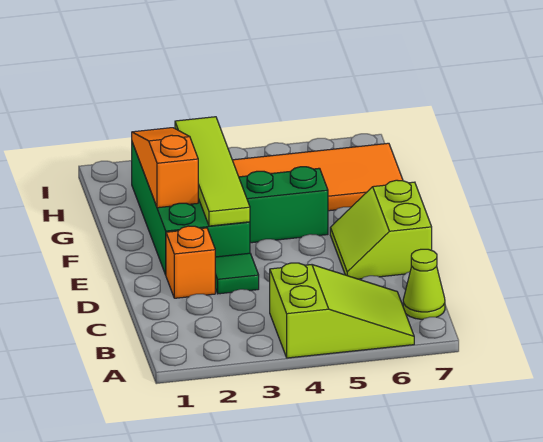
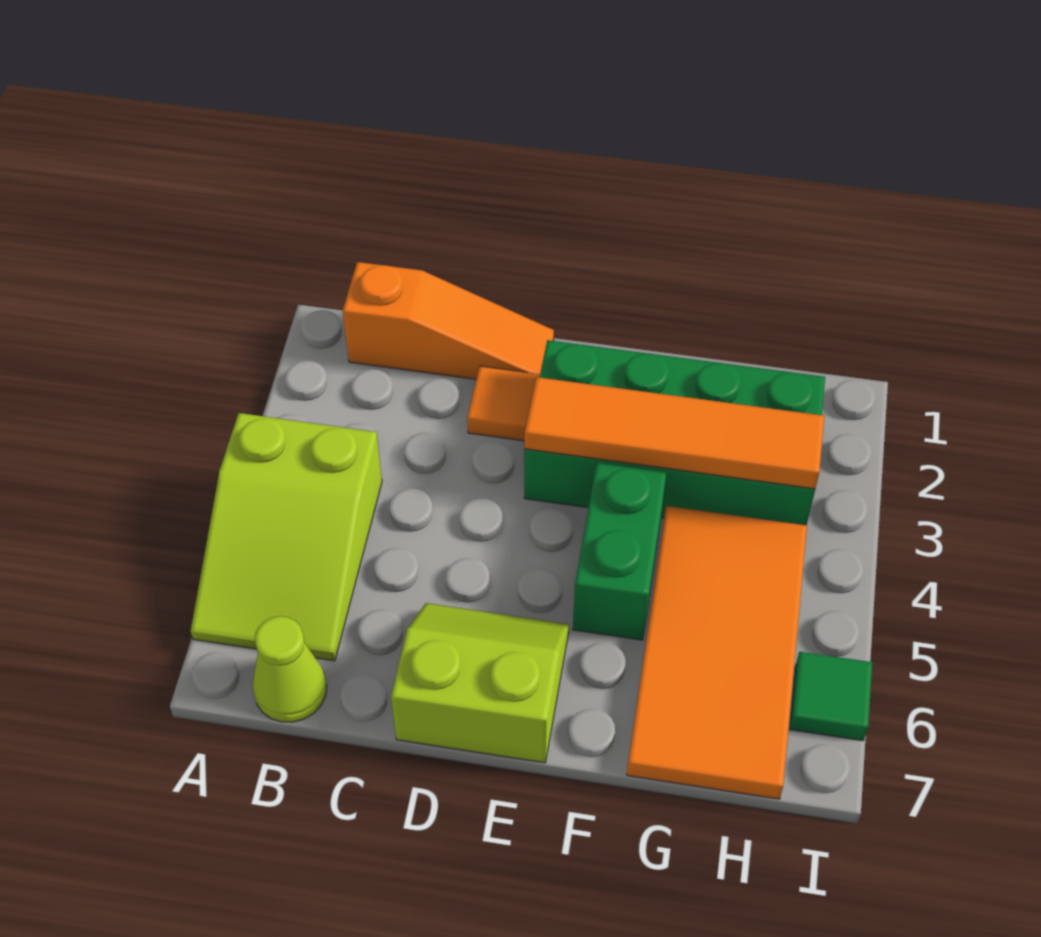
orange brick D2 level 1 -> orange tile D2 level 1
green tile D3 level 1 -> green tile I6 level 1
lime tile E3:H3 level 2 -> orange tile E3:H3 level 2
orange slope F2:H2 level 2 top F -> orange slope B1:D1 level 1 top B

